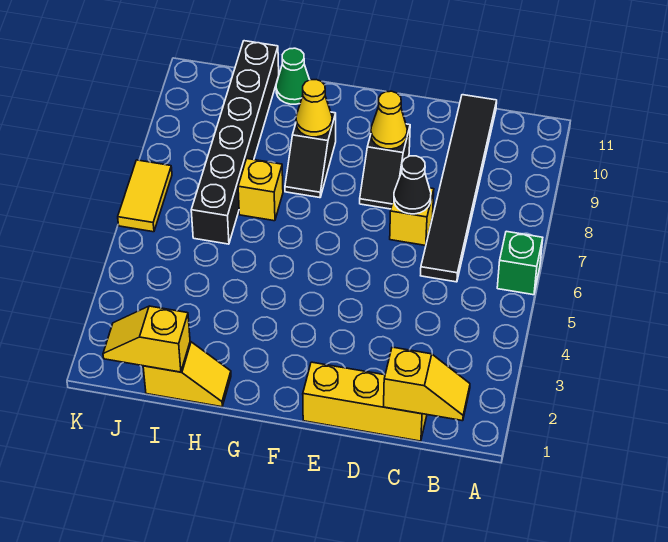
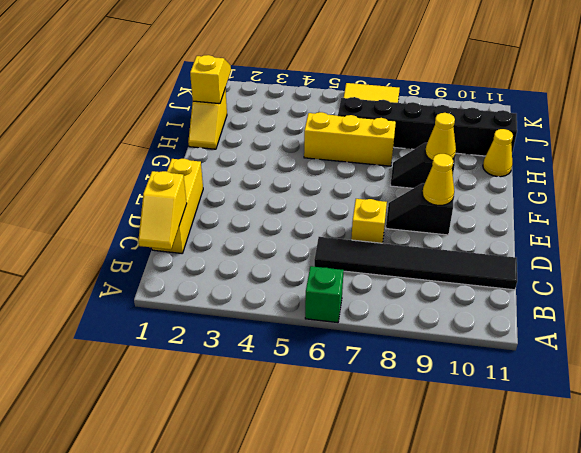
black cone D7 level 2 -> none
yellow brick H7 level 1 -> yellow brick H5:H7 level 1
green cone H11 level 1 -> yellow cone H11 level 1

